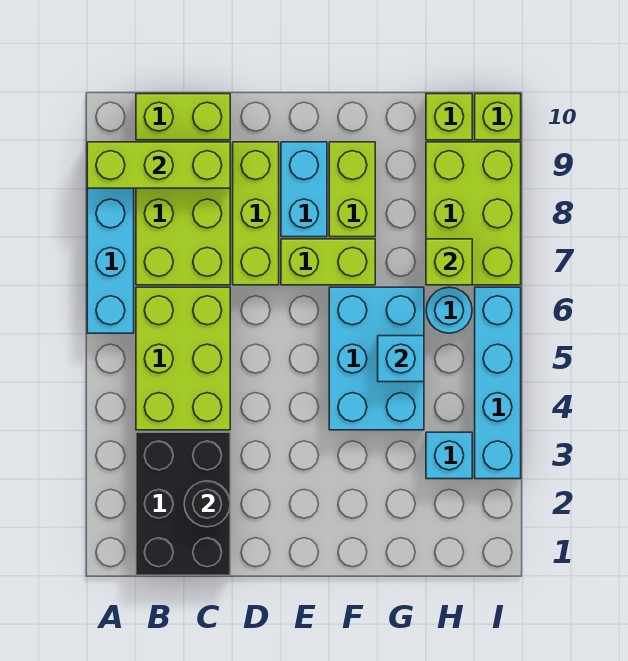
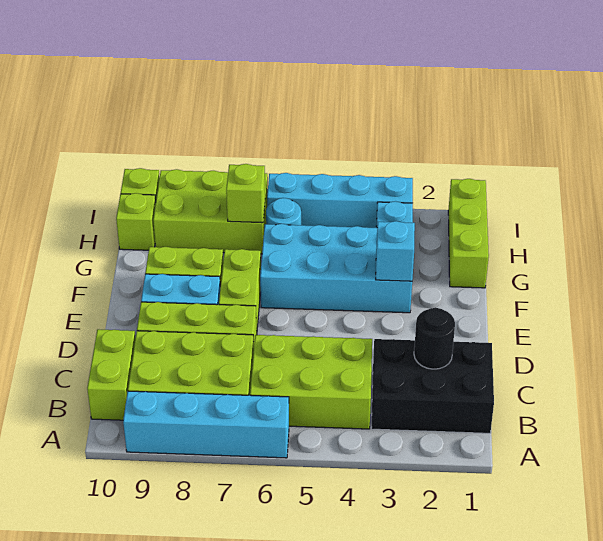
lime brick A9:C9 level 2 -> lime brick G1:I1 level 1
cyan brick F4:G6 level 1 -> cyan brick F3:G6 level 1
cyan brick G5 level 2 -> cyan brick F3 level 2

